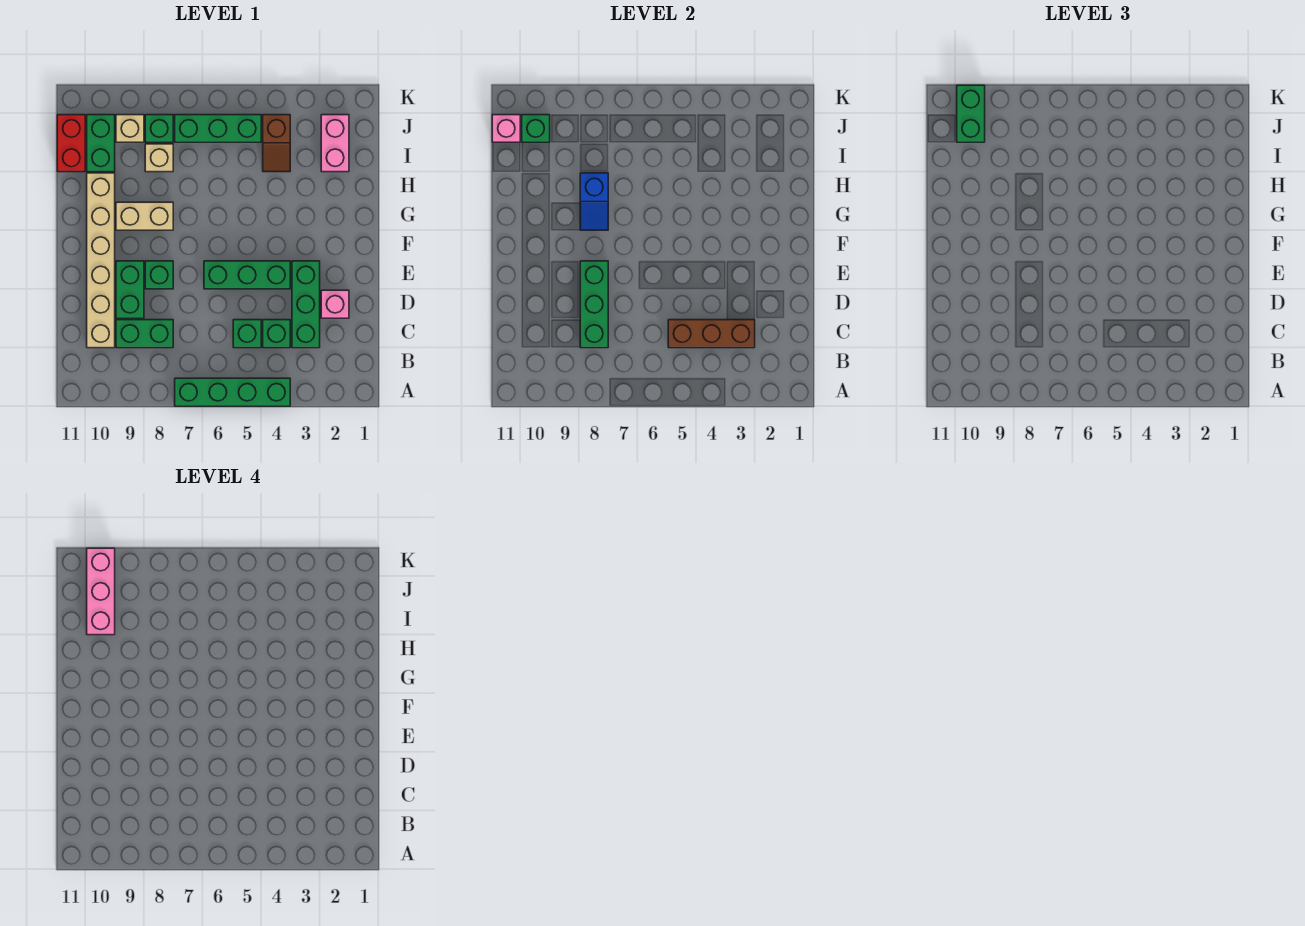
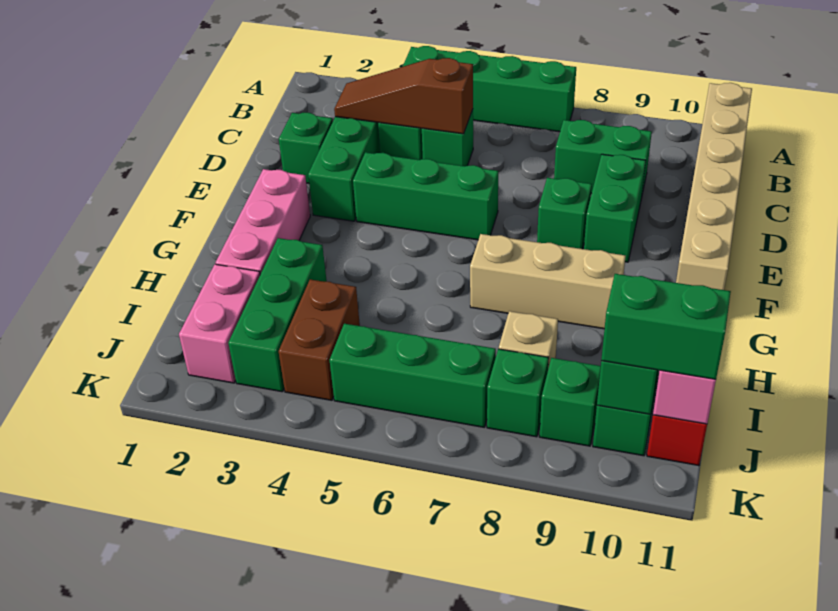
brown brick C3:C5 level 2 -> brown slope C3:C5 level 2 top 5
green brick C8:E8 level 2 -> green brick H3:J3 level 1
tan brick C10:H10 level 1 -> tan brick A11:F11 level 1
pink brick D2 level 1 -> green brick D2 level 1
tan brick G8:G9 level 1 -> tan brick G7:G9 level 1
blue slope G8:H8 level 2 top H -> none
brown slope I4:J4 level 1 top J -> brown brick I4:J4 level 1
pink brick I10:K10 level 4 -> pink brick F2:H2 level 1
tan brick J9 level 1 -> green brick J9 level 1
green brick J10:K10 level 3 -> green brick J10:J11 level 3

